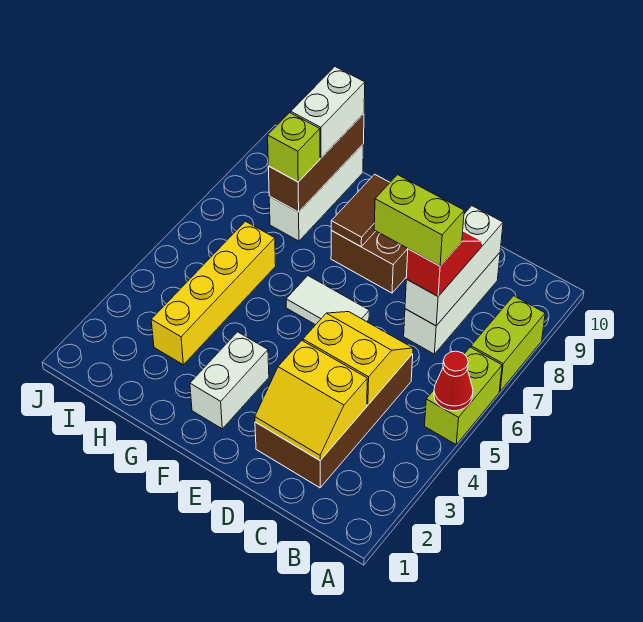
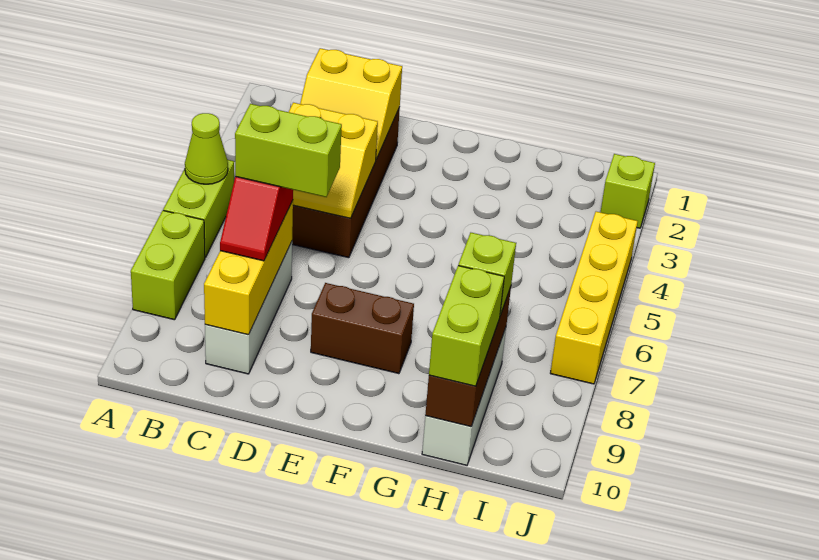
red cone A5 level 2 -> lime cone A5 level 2
yellow slope C2:D3 level 2 top 3 -> yellow slope C2:D3 level 2 top 2
white brick C7:C9 level 2 -> yellow brick C7:C9 level 2
white tile E6:F6 level 1 -> none
white brick F2:F3 level 1 -> none
brown tile F8:F9 level 2 -> none
yellow brick H3:H6 level 1 -> yellow brick J4:J7 level 1
white brick H9:H10 level 3 -> lime brick H9:H10 level 3
none -> lime brick J2 level 1

